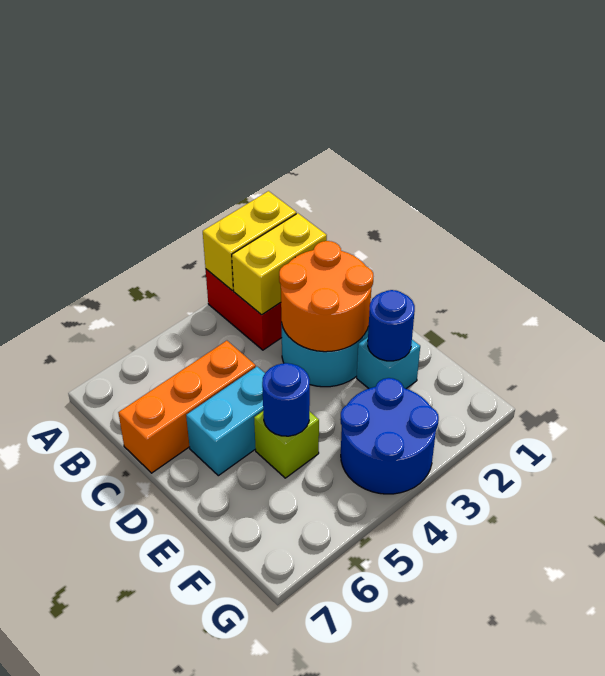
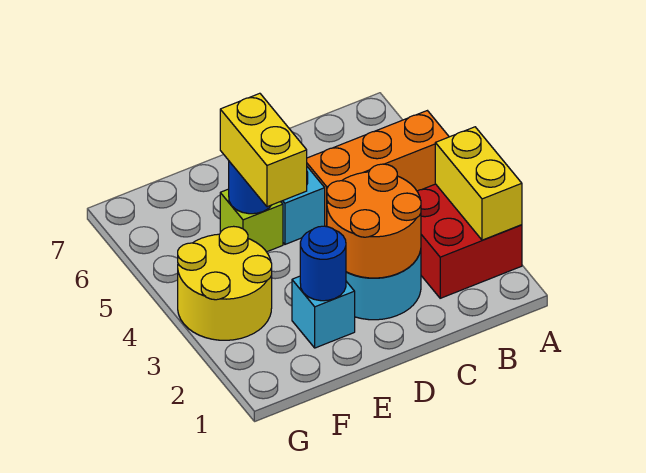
yellow brick B2:B3 level 2 -> yellow brick E4:E5 level 3
orange brick C5:C7 level 1 -> orange brick A5:C5 level 1
blue round brick F3:G4 level 1 -> yellow round brick F3:G4 level 1

